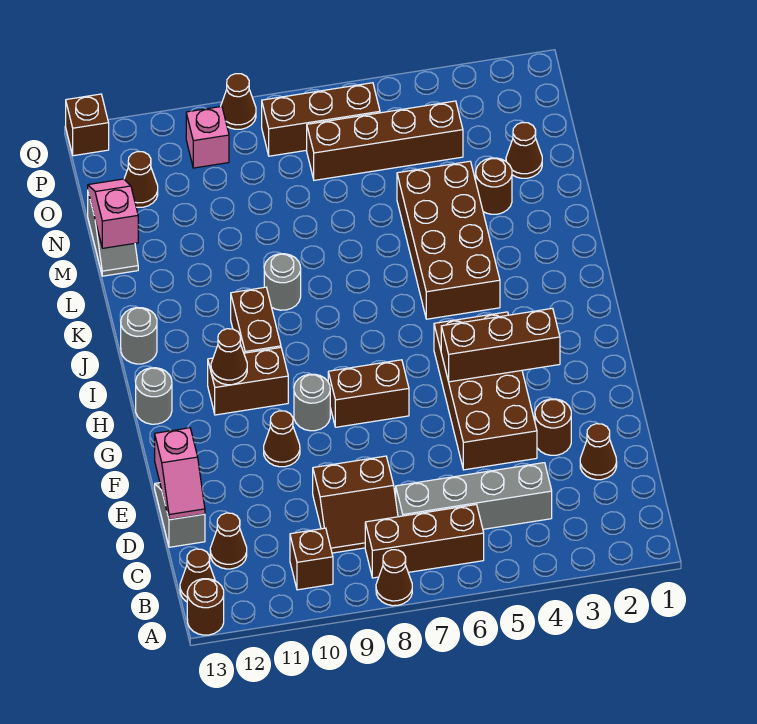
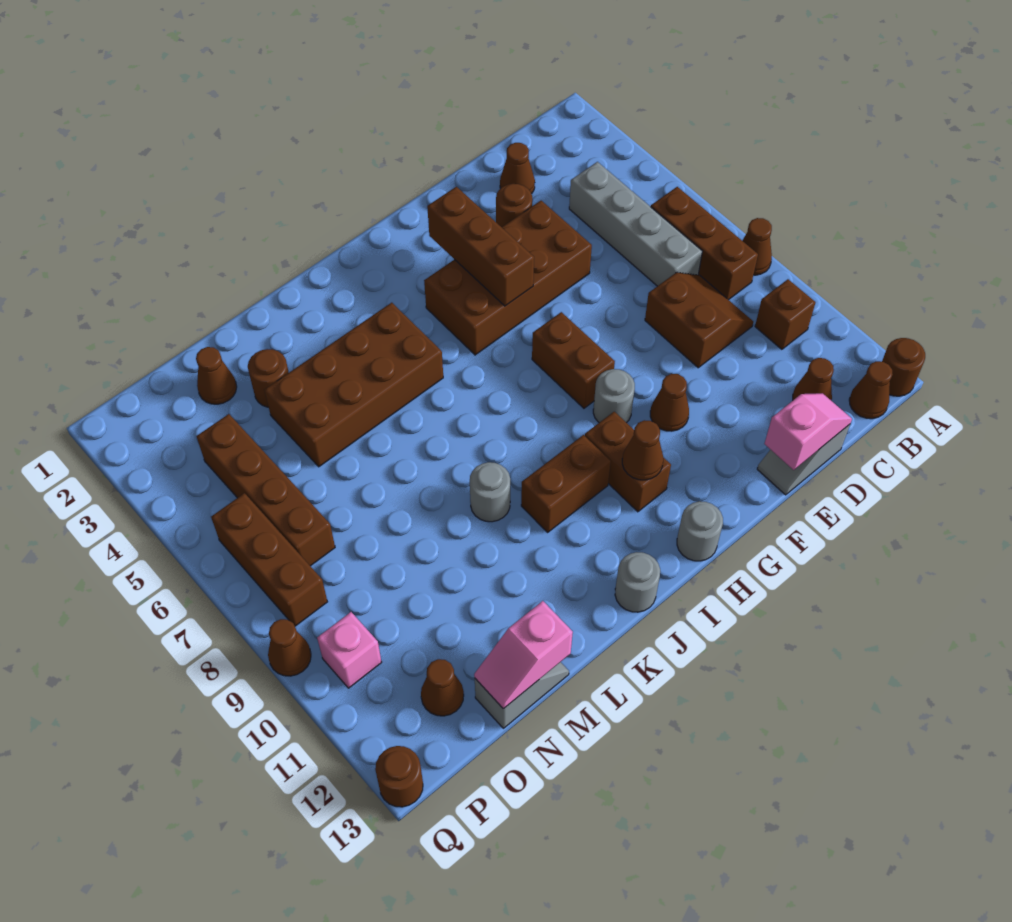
brown brick Q13 level 1 -> brown round brick Q13 level 1

